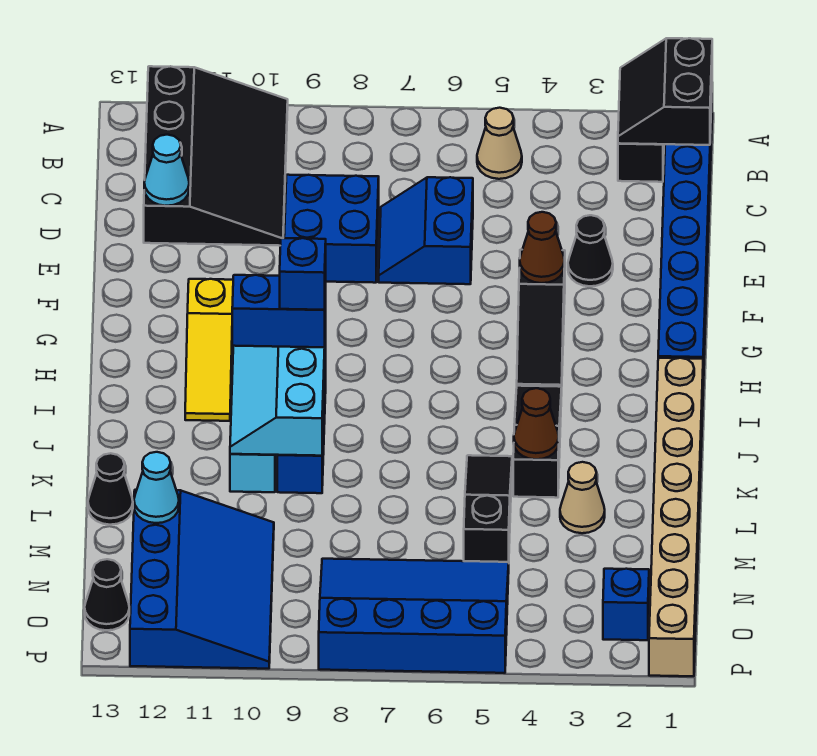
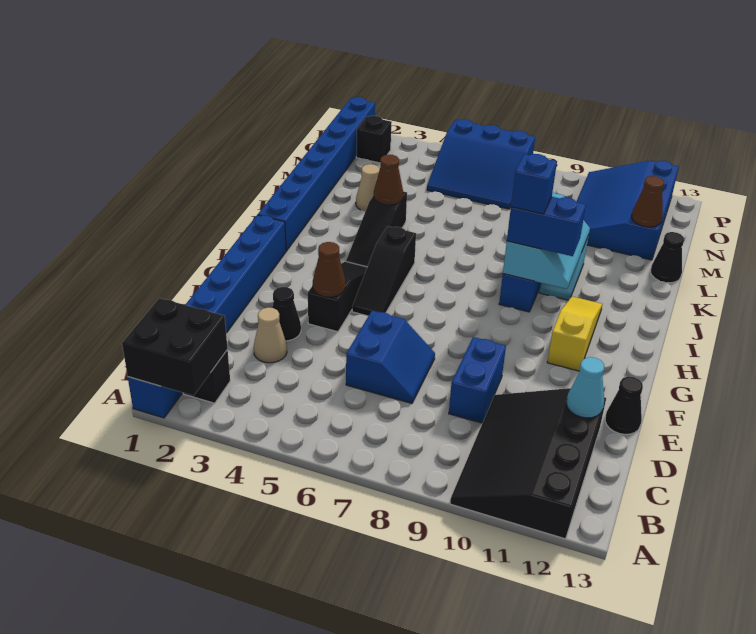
black slope A1:B2 level 2 top 1 -> black brick A1:B2 level 2
tan cone B5 level 1 -> tan cone D3 level 1
blue brick D8:E9 level 1 -> blue brick D9:E9 level 1
tan brick I1:P1 level 1 -> blue brick I1:P1 level 1
black slope K5:M5 level 1 top M -> black slope G5:I5 level 1 top I
cyan cone M12 level 2 -> brown cone M12 level 2
blue slope N5:P8 level 1 top P -> blue slope N5:P7 level 1 top P
blue brick O2 level 1 -> black brick O2 level 1
black cone O13 level 1 -> black cone E13 level 1

